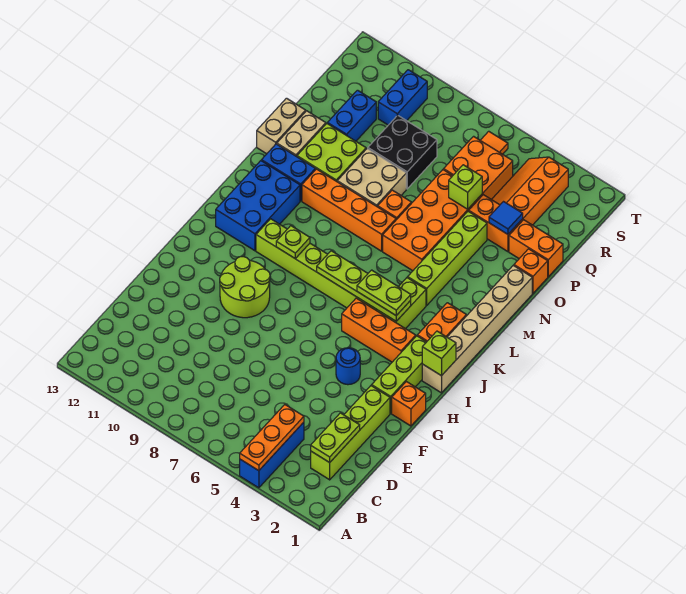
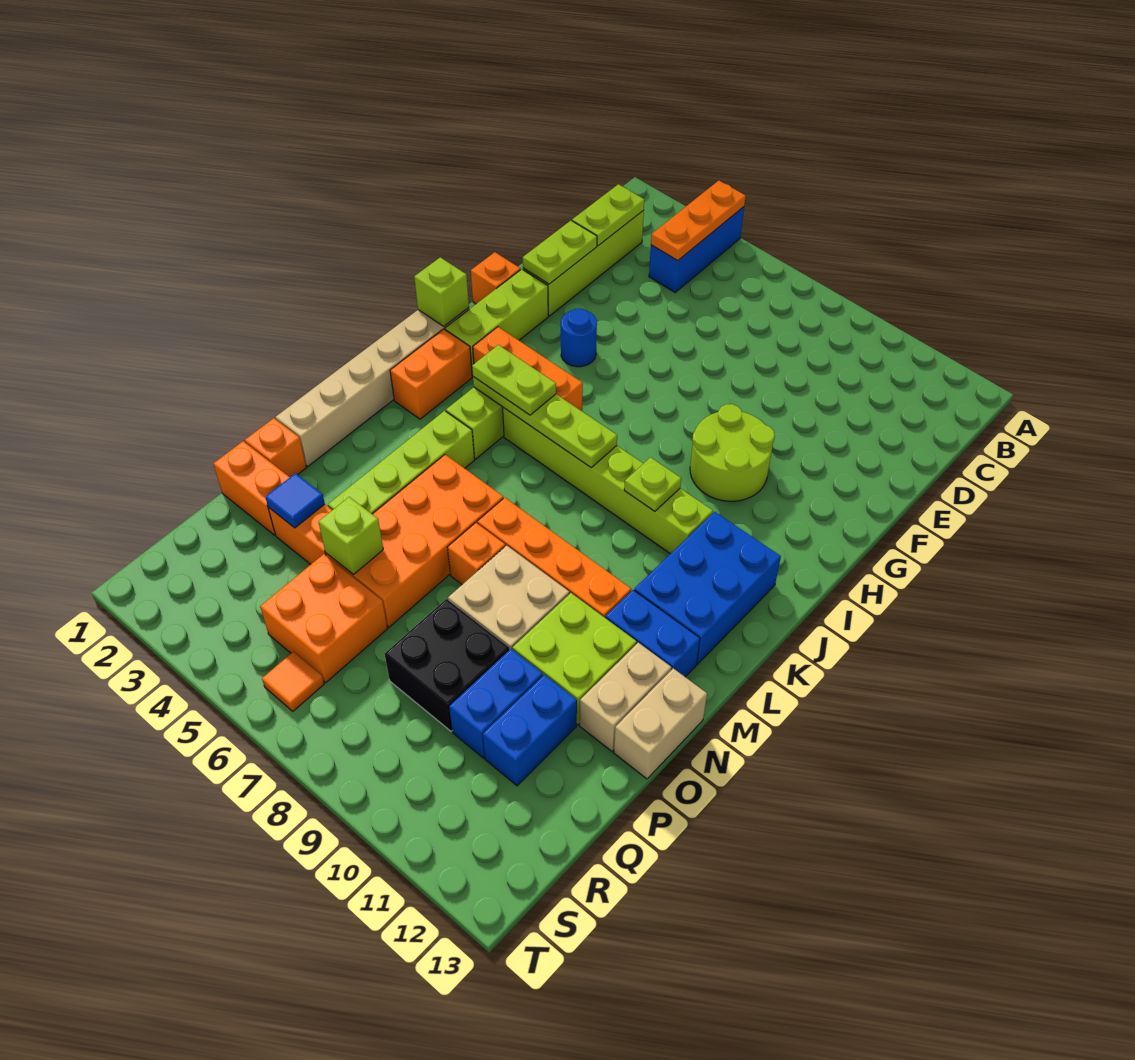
none -> lime plate E2:F2 level 2
orange slope Q3:S4 level 1 top 3 -> none
blue brick R10:S10 level 1 -> blue brick P10:Q10 level 1

